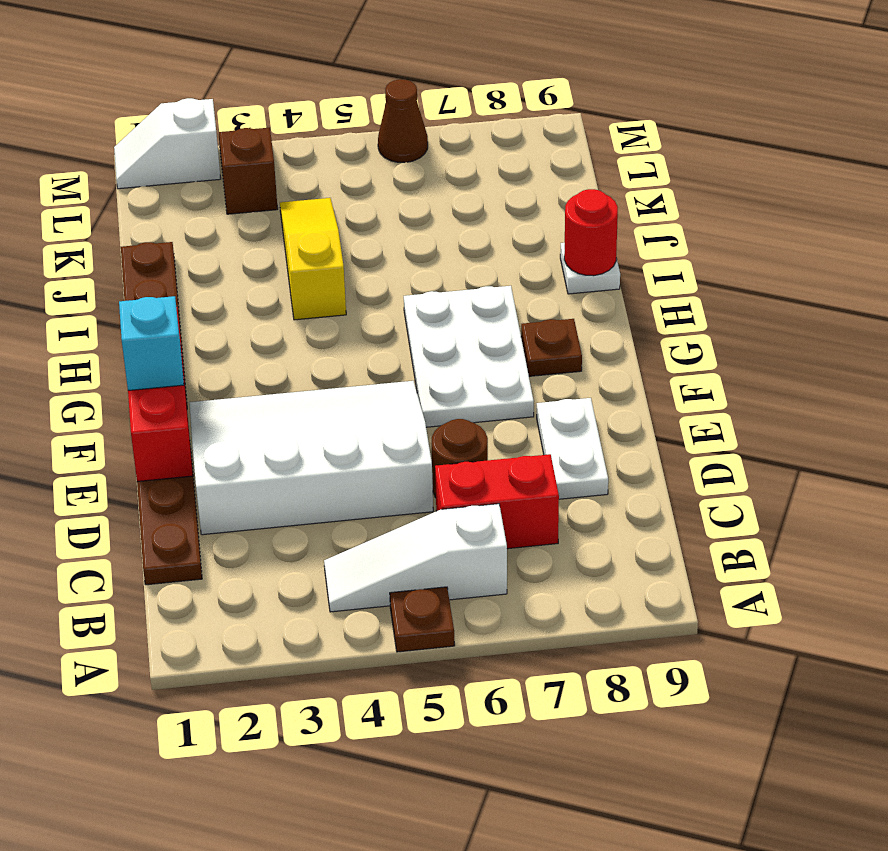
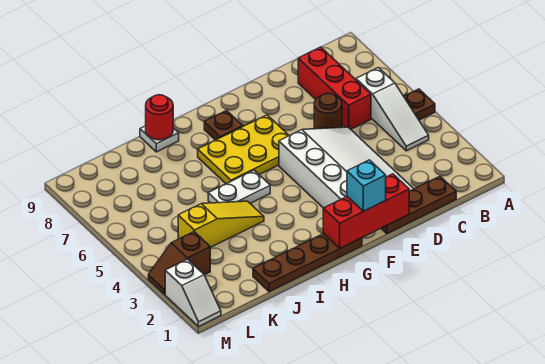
red brick C6:C7 level 1 -> red brick C6:C8 level 1
white slope D2:F5 level 1 top D -> white slope D2:F5 level 1 top F
white plate D8:E8 level 1 -> white plate H5:I5 level 1
white plate F6:H7 level 1 -> yellow plate F6:H7 level 1
yellow slope I4:K4 level 1 top I -> yellow slope I4:K4 level 1 top K
brown cone M6 level 1 -> none

